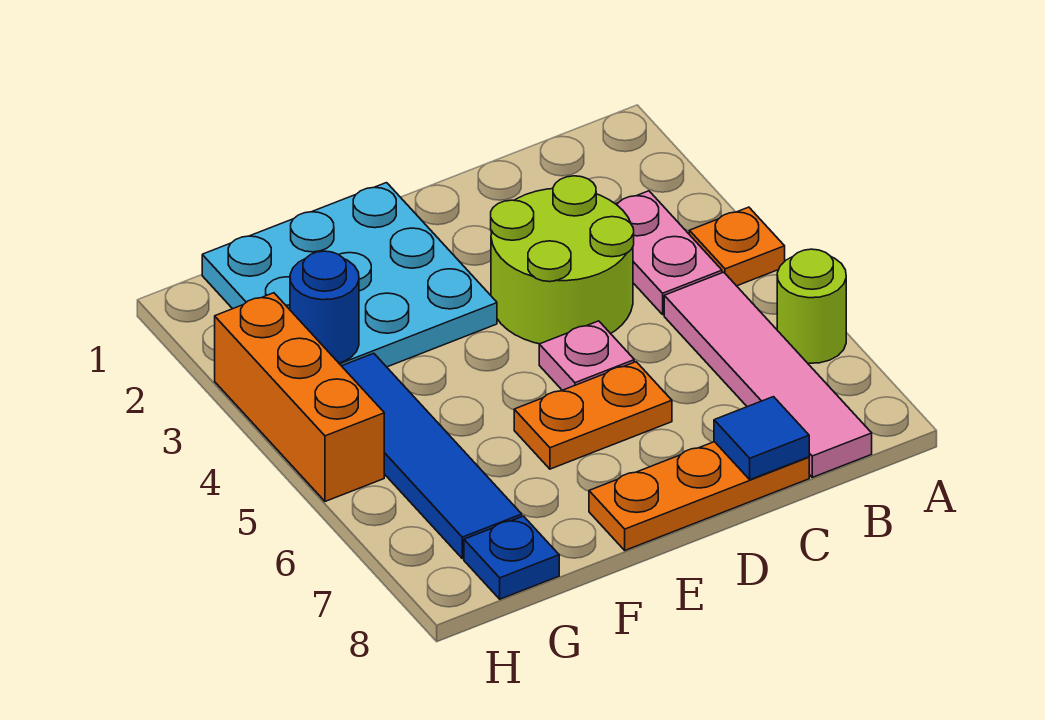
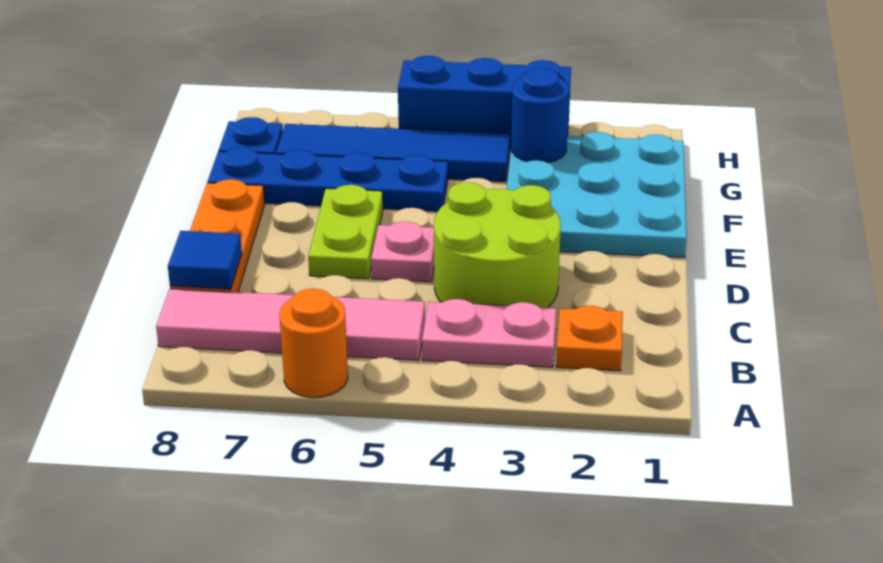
orange plate A4 level 1 -> orange plate B2 level 1
lime round brick A6 level 1 -> orange round brick A6 level 1
orange plate D6:E6 level 1 -> lime plate D6:E6 level 1
none -> blue plate F5:F8 level 1
orange brick H3:H5 level 1 -> blue brick H3:H5 level 1

